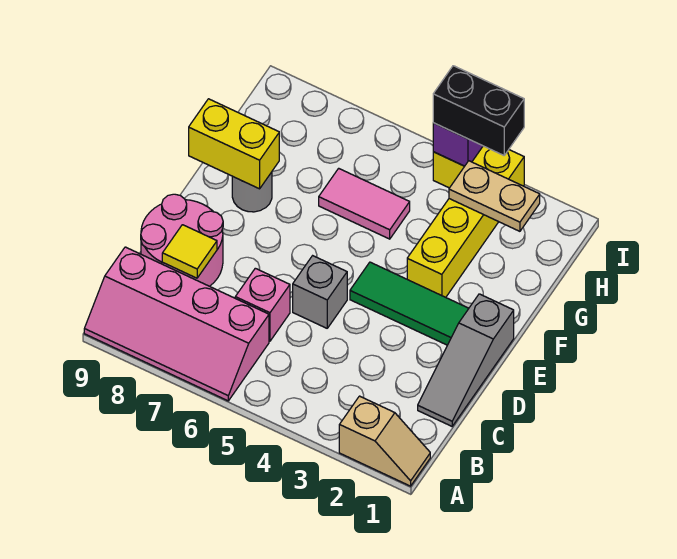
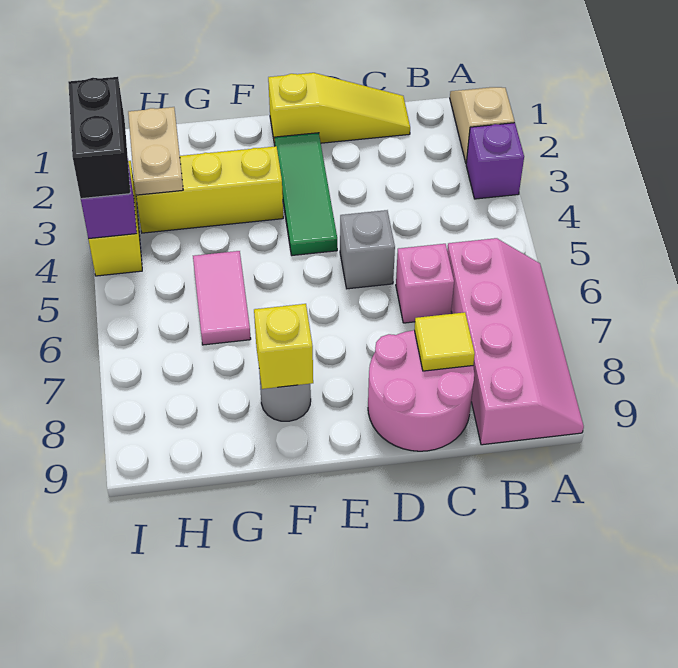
none -> purple brick A3 level 1
grey slope C1:E1 level 1 top E -> yellow slope C1:E1 level 1 top E
yellow brick F8:F9 level 2 -> yellow brick F8 level 2

